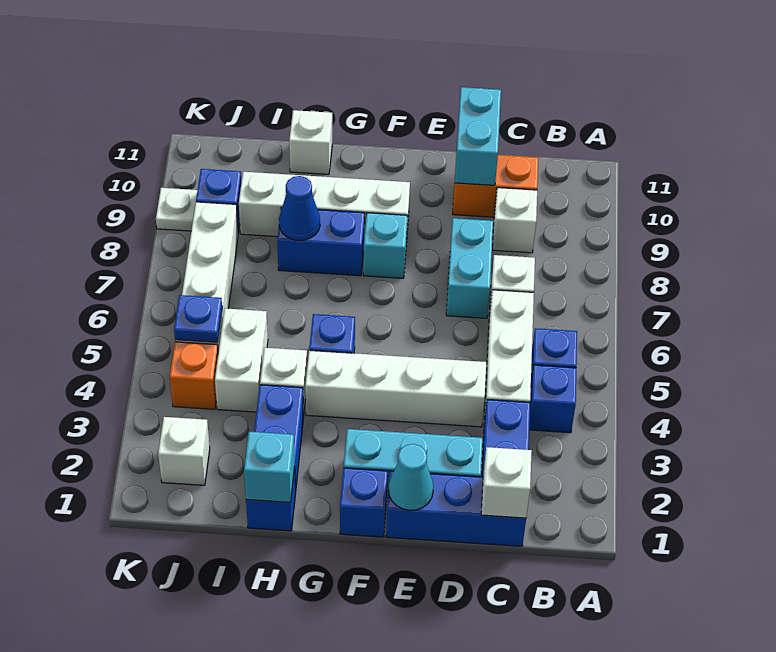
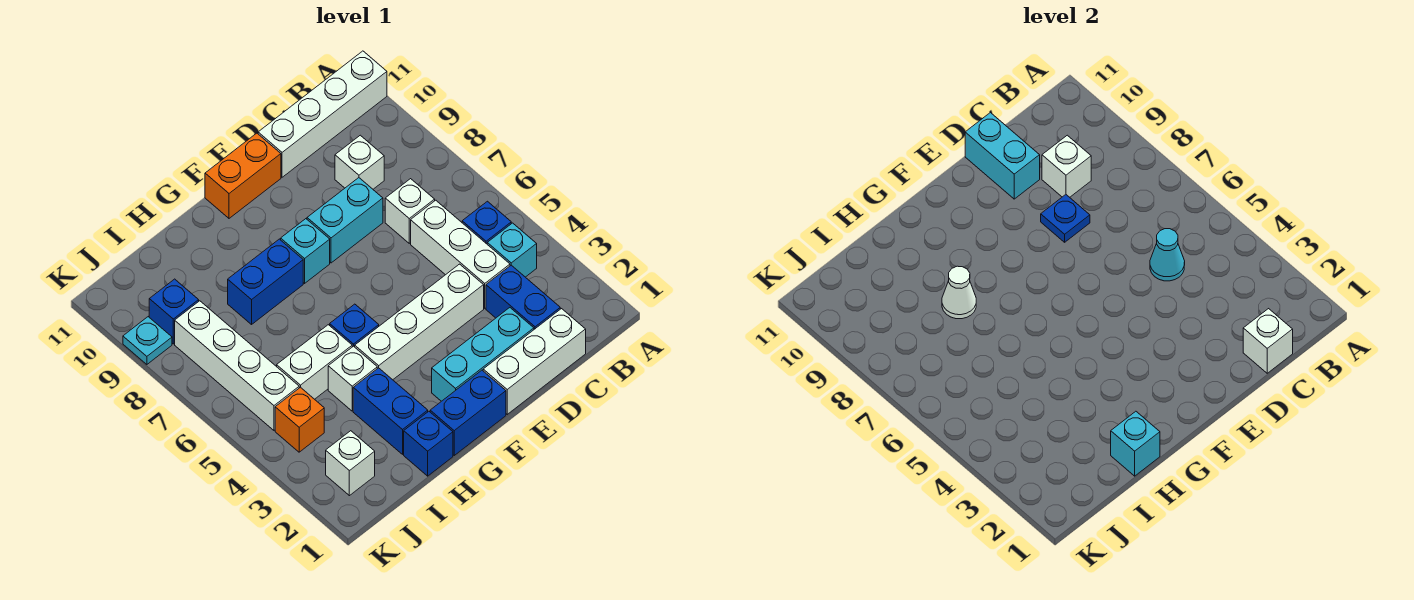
blue brick B4 level 1 -> cyan brick B4 level 1
blue brick C1:E1 level 1 -> white brick C1:E1 level 1
orange brick C10:D10 level 1 -> orange brick E11:F11 level 1
cyan brick D7:D8 level 1 -> cyan brick D8:E8 level 1
cyan cone E1 level 2 -> cyan cone C5 level 2
blue brick F1 level 1 -> blue brick F1:G1 level 1
white brick F9:I9 level 1 -> white brick A11:D11 level 1
blue cone H8 level 2 -> white cone H8 level 2
white brick H11 level 1 -> white brick C9 level 2
white brick I4:I5 level 1 -> white brick H5:I5 level 1
blue plate J5 level 2 -> blue plate D8 level 2
white plate K9 level 1 -> cyan plate K9 level 1

